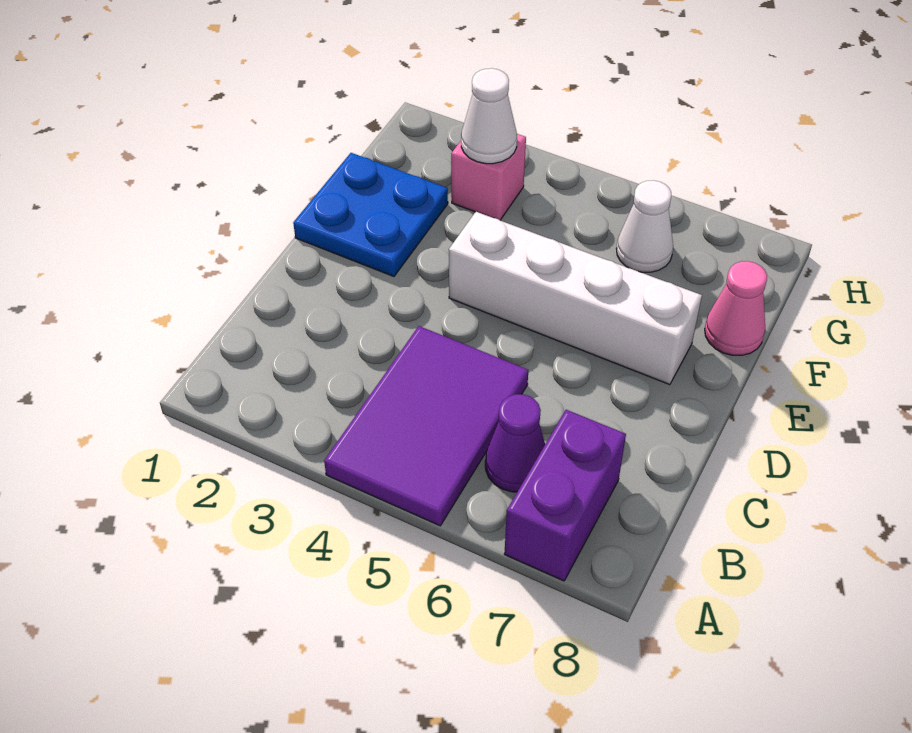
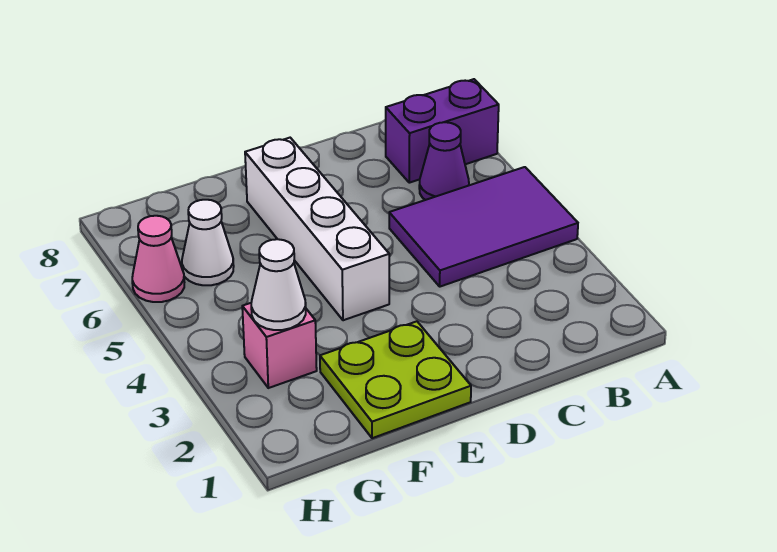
blue plate E1:F2 level 1 -> lime plate E1:F2 level 1
pink cone F8 level 1 -> pink cone H6 level 1

